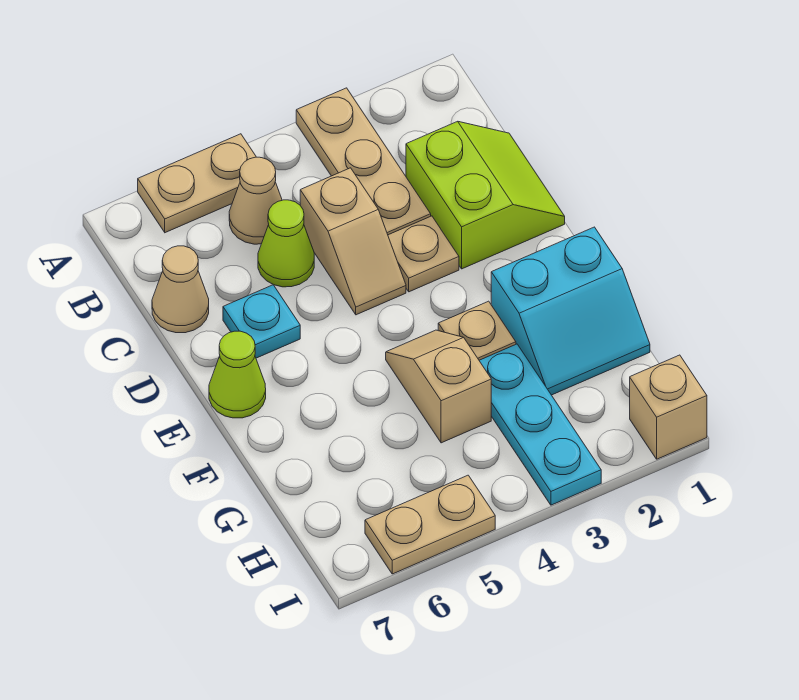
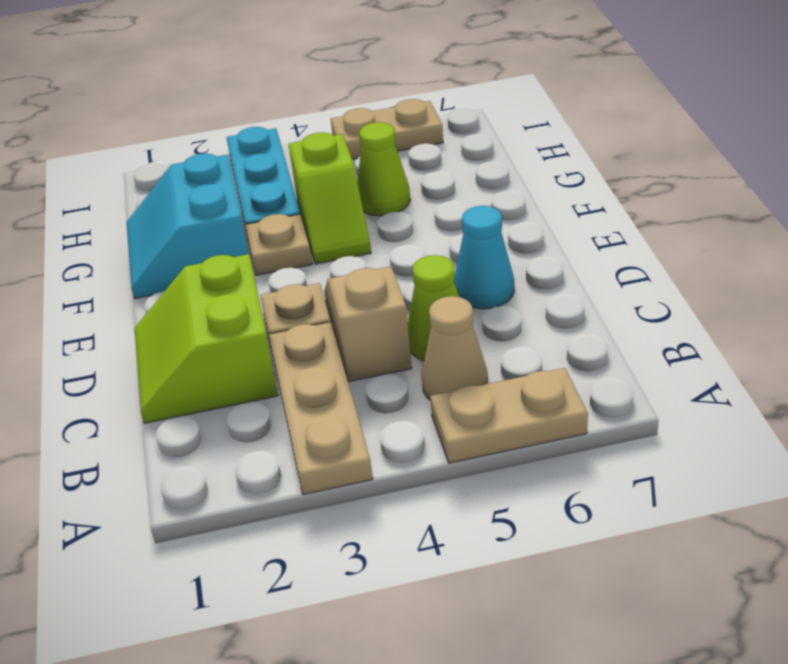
tan cone C7 level 1 -> none
cyan plate D6 level 1 -> cyan cone D6 level 1
lime cone E7 level 1 -> lime cone G5 level 1
cyan slope F1:G2 level 1 top F -> cyan slope F1:G2 level 1 top 2
tan slope F4:G4 level 1 top G -> lime slope F4:G4 level 1 top G
tan brick I1 level 1 -> none

